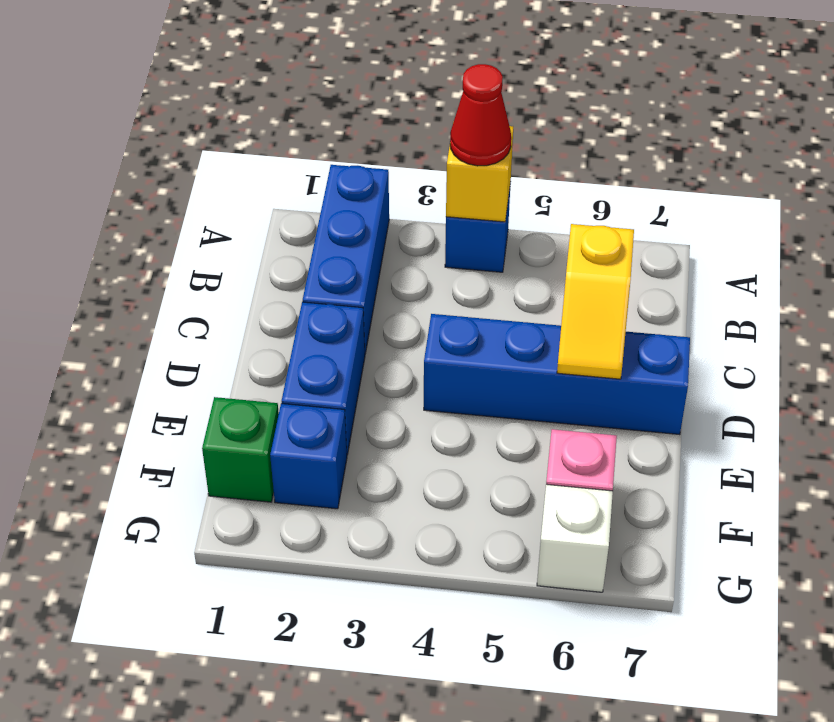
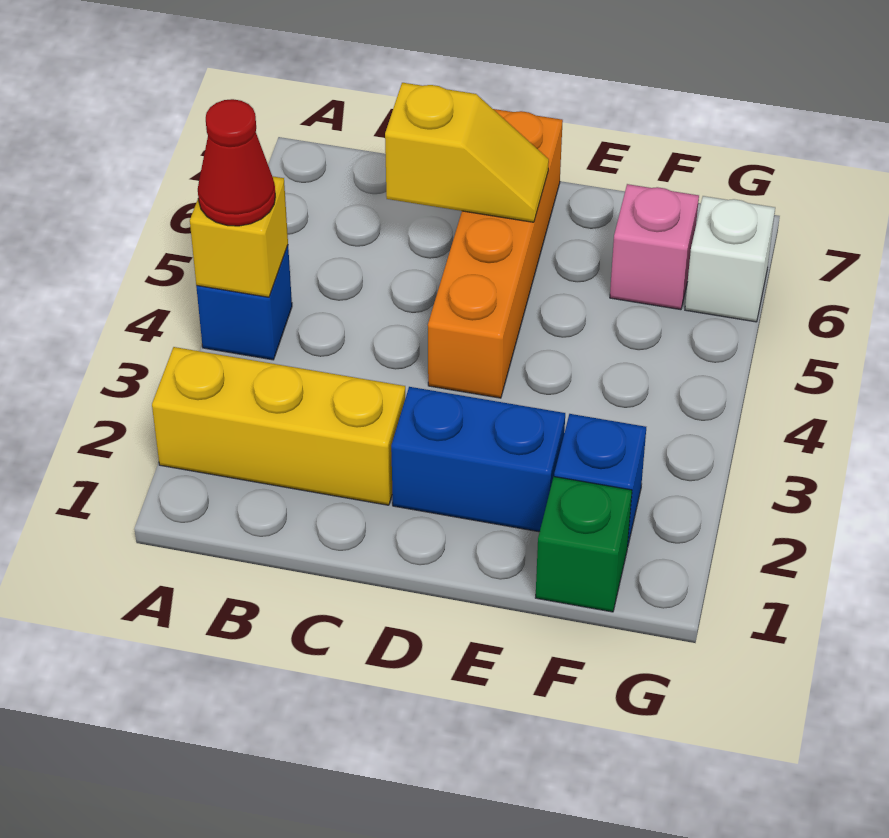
blue brick A2:C2 level 1 -> yellow brick A2:C2 level 1
blue brick D4:D7 level 1 -> orange brick D4:D7 level 1

